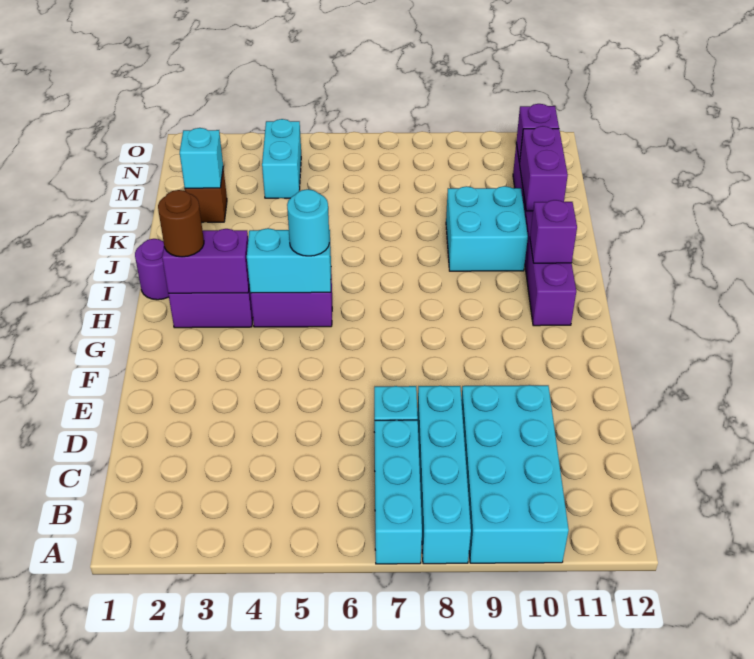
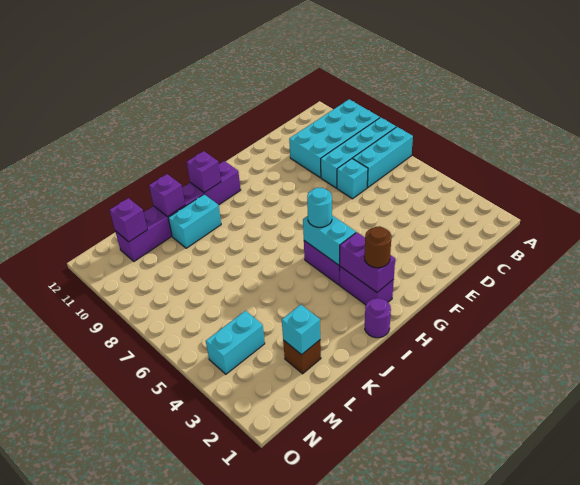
cyan brick J9:K10 level 1 -> cyan brick J10:K10 level 1
purple brick K11:L11 level 2 -> purple brick K11 level 2

